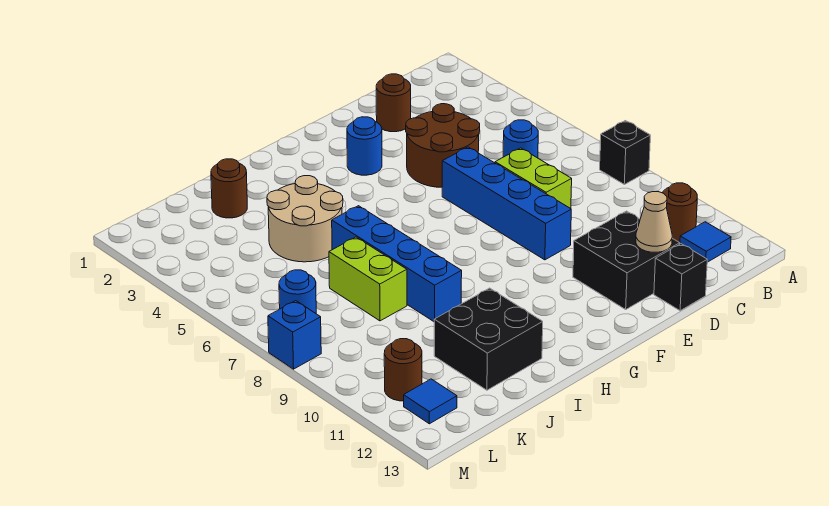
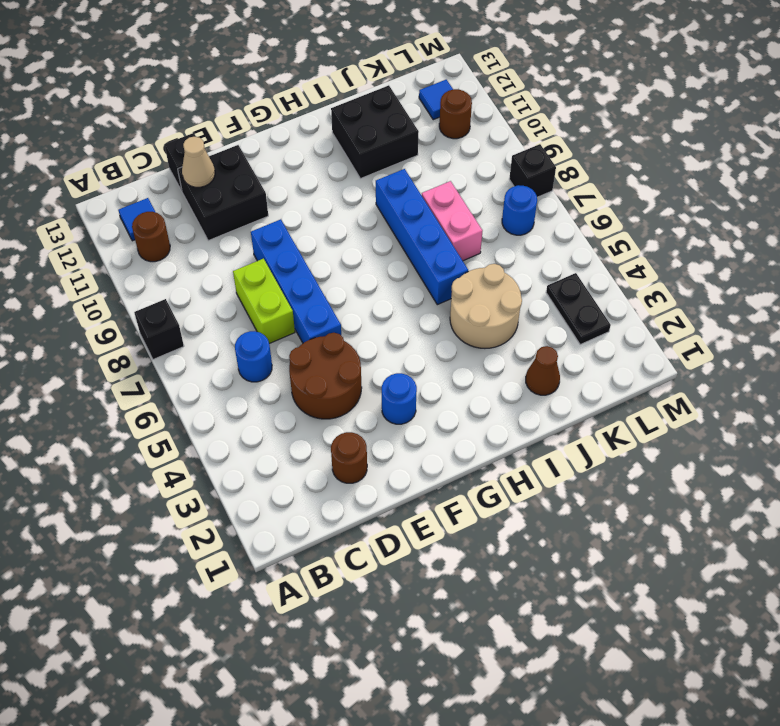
brown round brick J2 level 1 -> brown cone J2 level 1
lime brick J7:J8 level 1 -> pink brick J7:J8 level 1
none -> black plate L3:L4 level 1
blue brick M8 level 1 -> black brick M8 level 1

